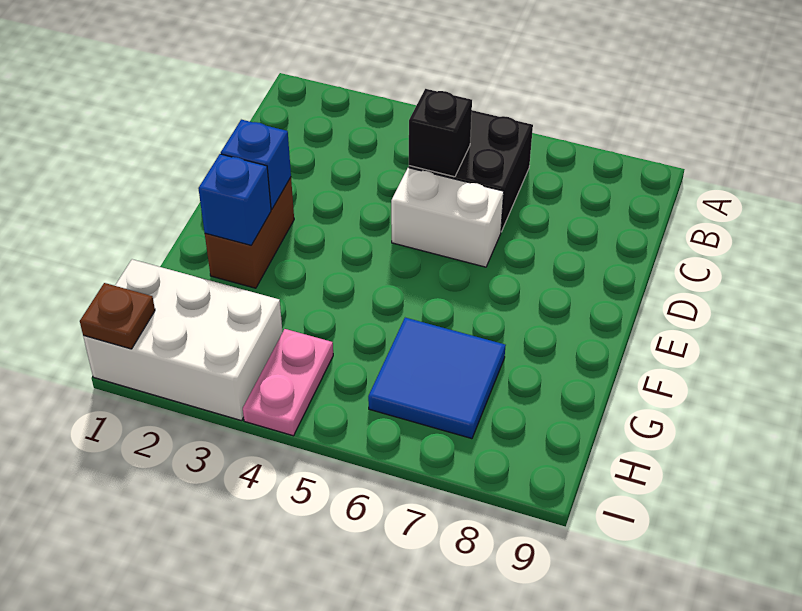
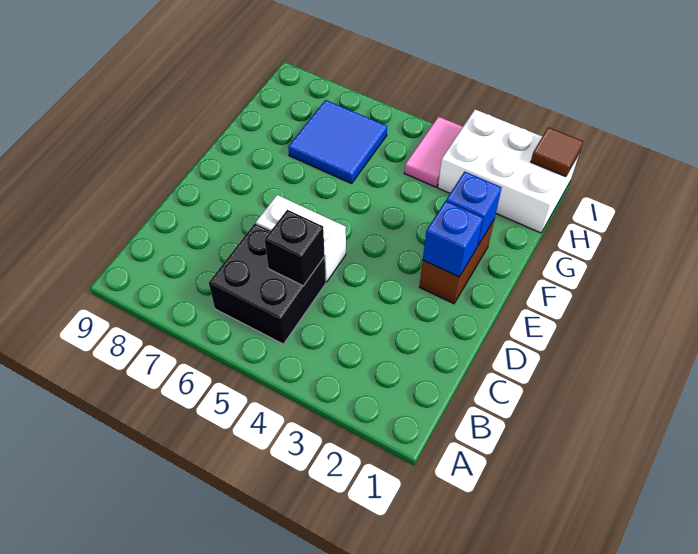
pink plate H4:I4 level 1 -> pink tile H4:I4 level 1
brown plate I1 level 2 -> brown tile I1 level 2

